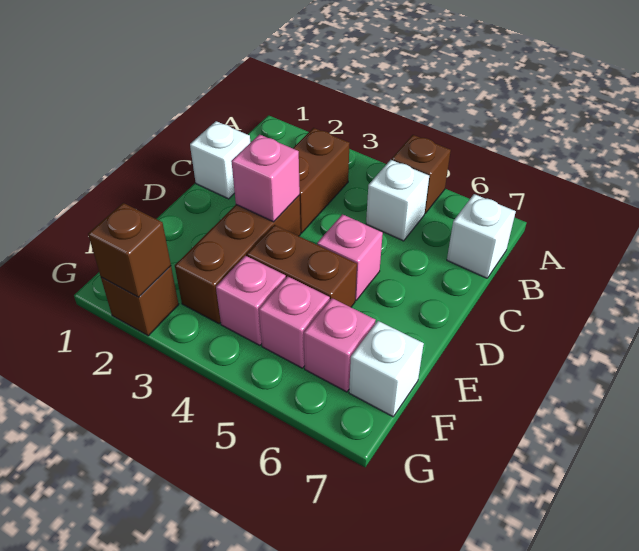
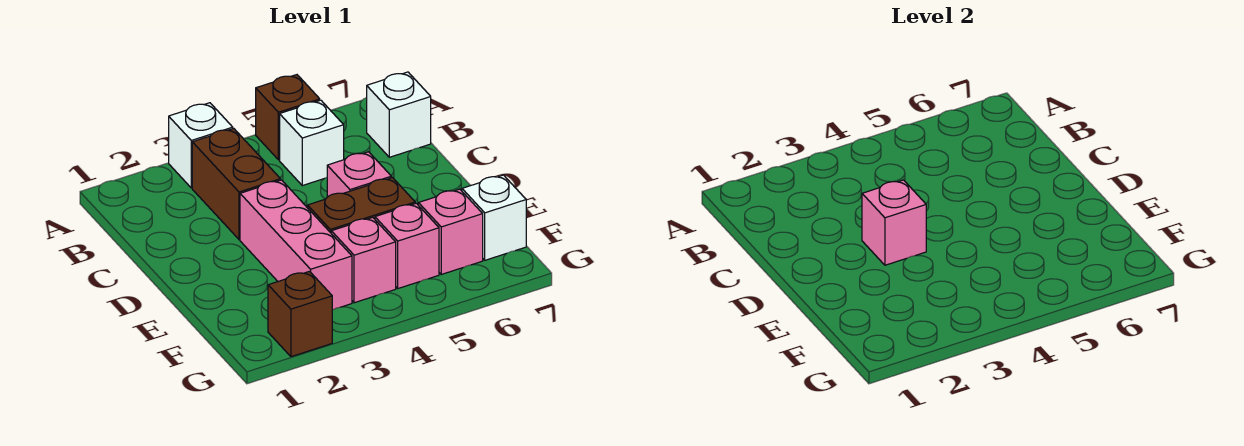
white brick C1 level 1 -> white brick A3 level 1
brown brick D3:F3 level 1 -> pink brick D3:F3 level 1
brown brick G2 level 2 -> none

